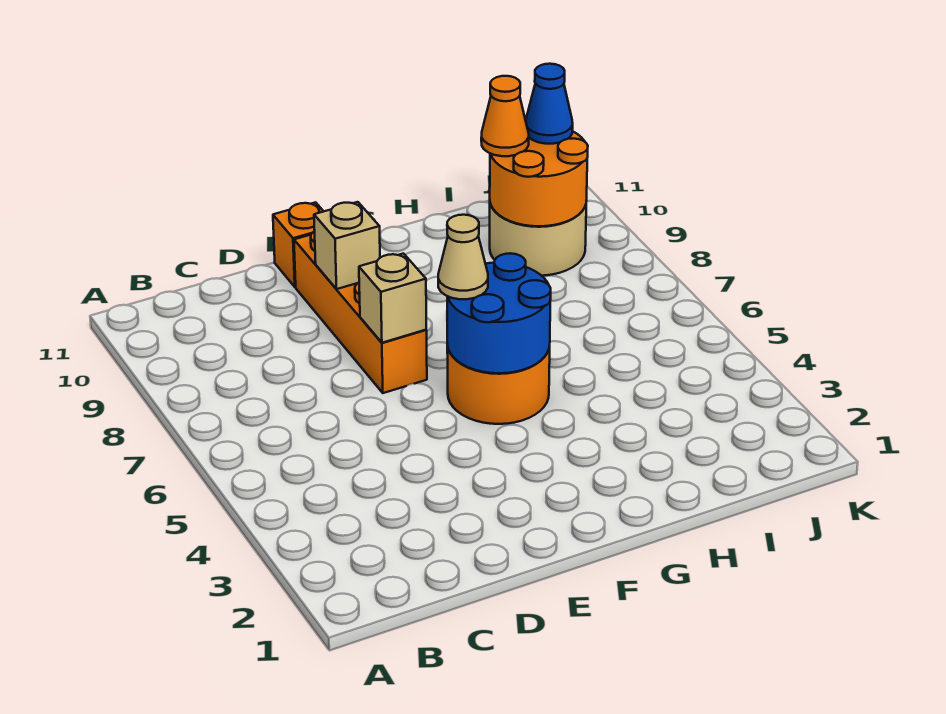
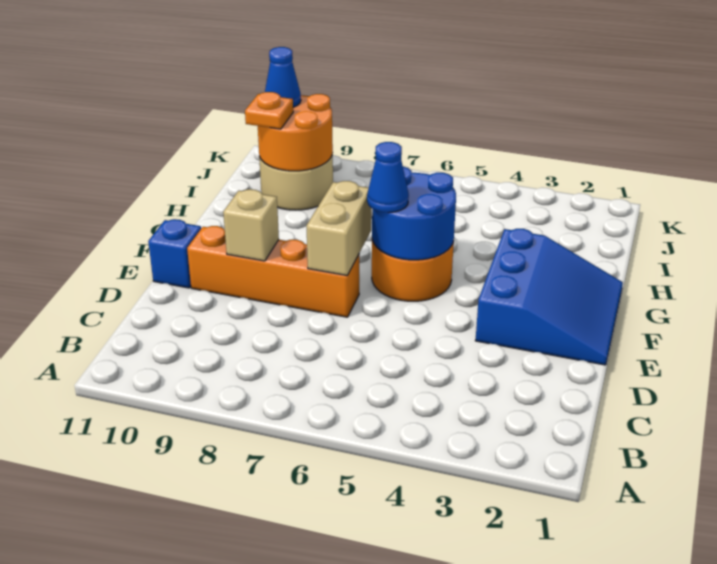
none -> blue slope E1:G3 level 1 top 3
tan brick E7 level 2 -> tan brick E7:F7 level 2
orange brick E11 level 1 -> blue brick E11 level 1
tan cone F6 level 3 -> blue cone F6 level 3
orange cone I10 level 3 -> orange plate I10 level 3

